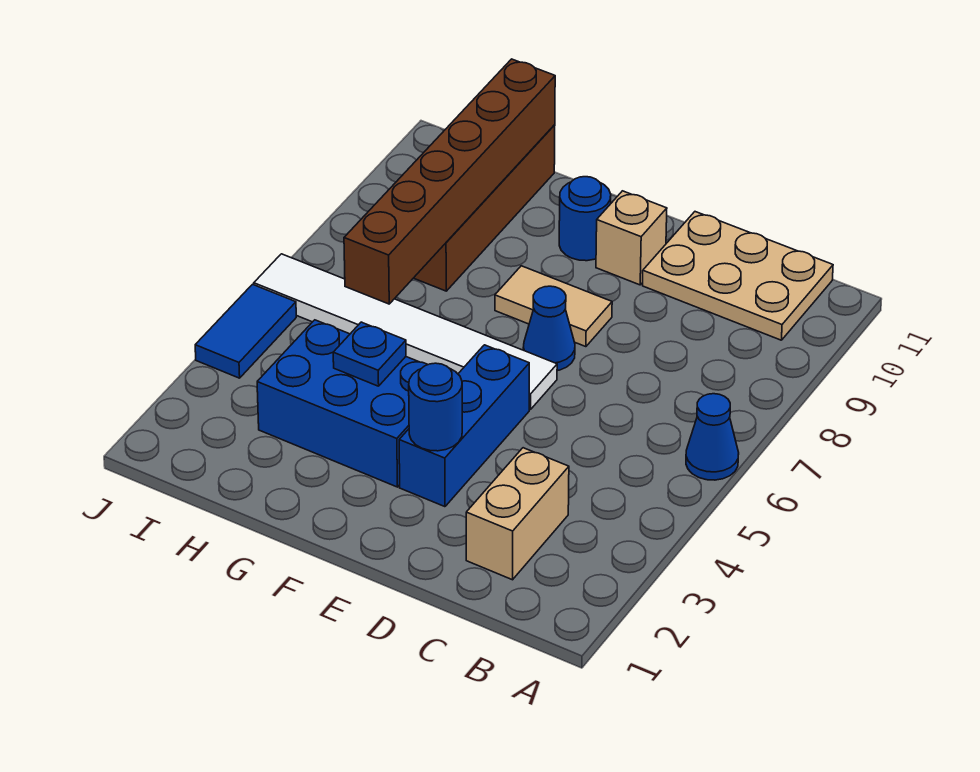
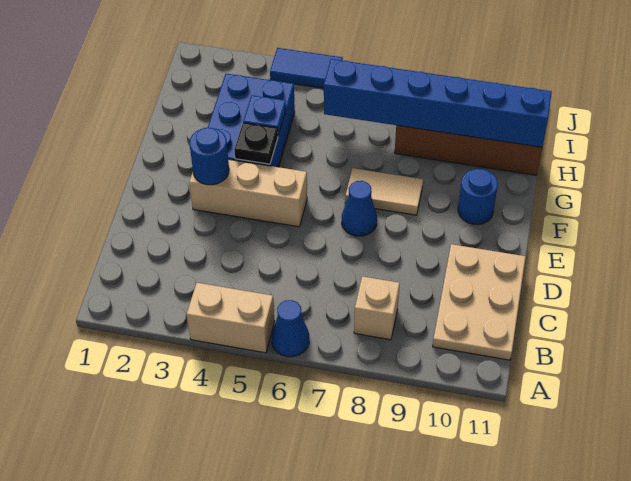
tan brick C2:C3 level 1 -> tan brick A4:A5 level 1
blue brick E3:E5 level 1 -> tan brick E3:E5 level 1
white tile E6:J6 level 1 -> none
tan tile E8:F8 level 1 -> tan tile F7:F8 level 1
tan brick E10 level 1 -> tan brick B8 level 1
none -> black plate F4 level 2
brown brick H6:H11 level 2 -> blue brick H6:H11 level 2

